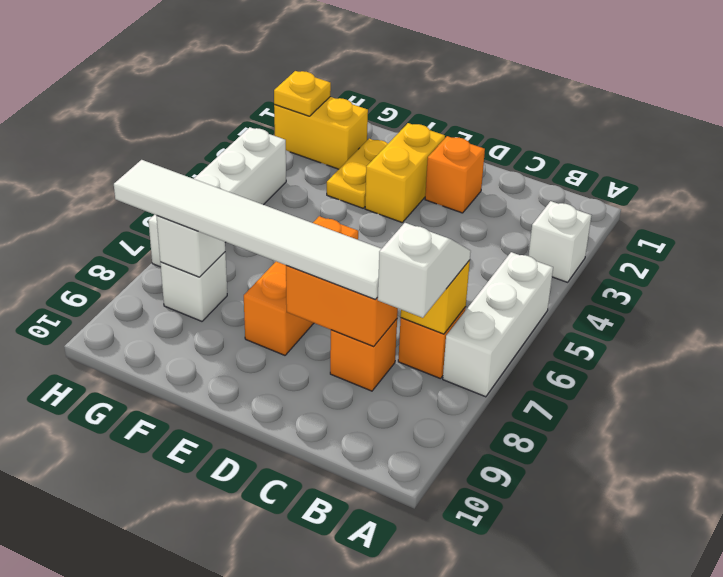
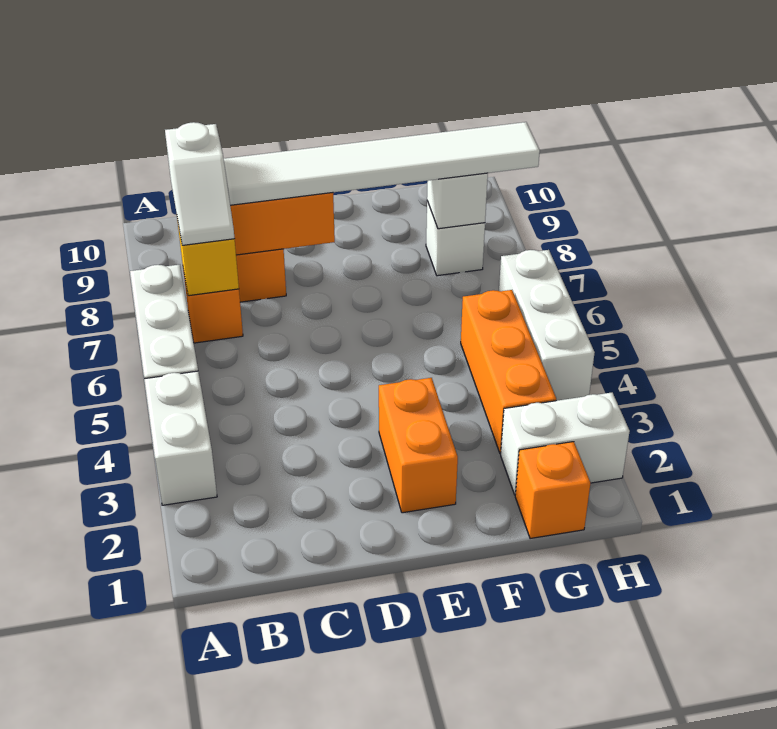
white brick A3 level 1 -> white brick A3:A4 level 1
orange brick D2 level 1 -> orange brick G1 level 1
yellow brick E2:E3 level 1 -> orange brick E2:E3 level 1
orange brick E6:E8 level 1 -> orange brick G3:G5 level 1
yellow plate F2:F3 level 1 -> none
yellow brick G2:H2 level 1 -> white brick G2:H2 level 1
yellow plate H2 level 2 -> none
white brick H4:H7 level 1 -> white brick H4:H6 level 1

